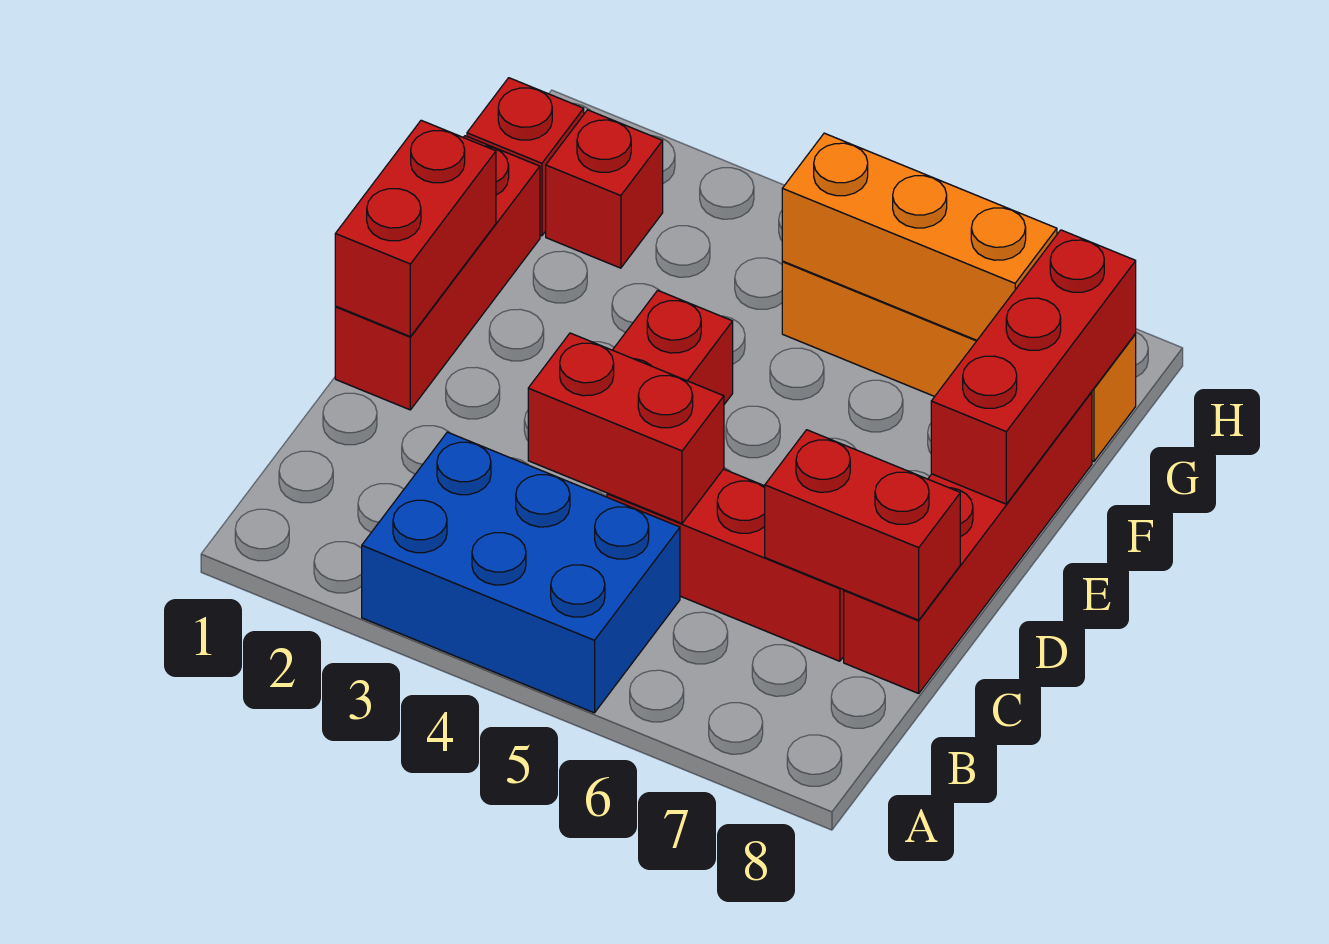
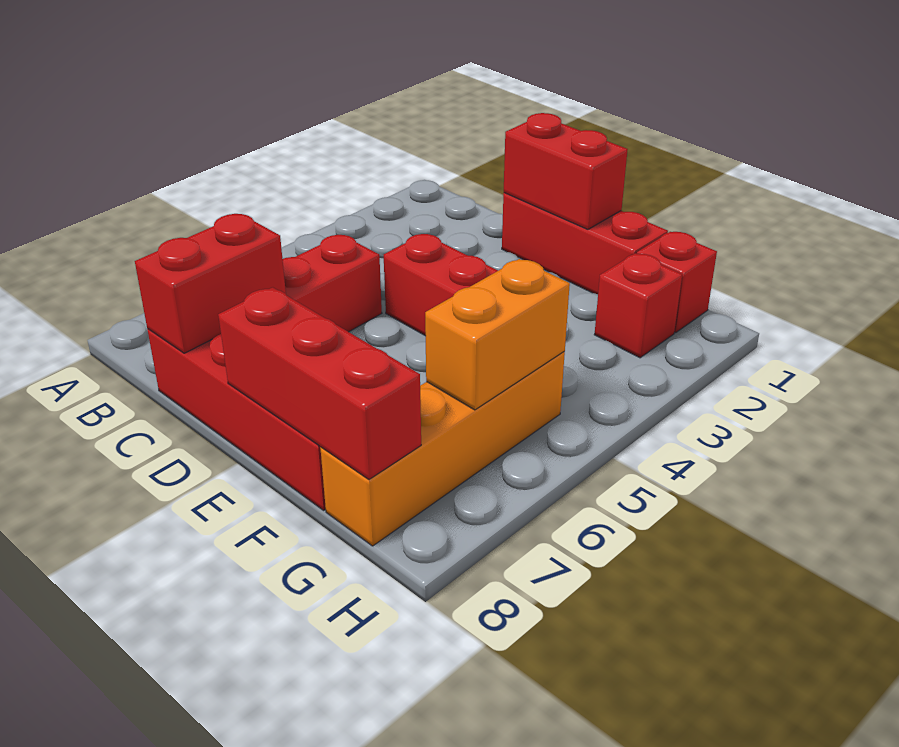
blue brick A3:B5 level 1 -> none
red brick C4:C5 level 2 -> none
orange brick G5:G7 level 2 -> orange brick G5:G6 level 2

